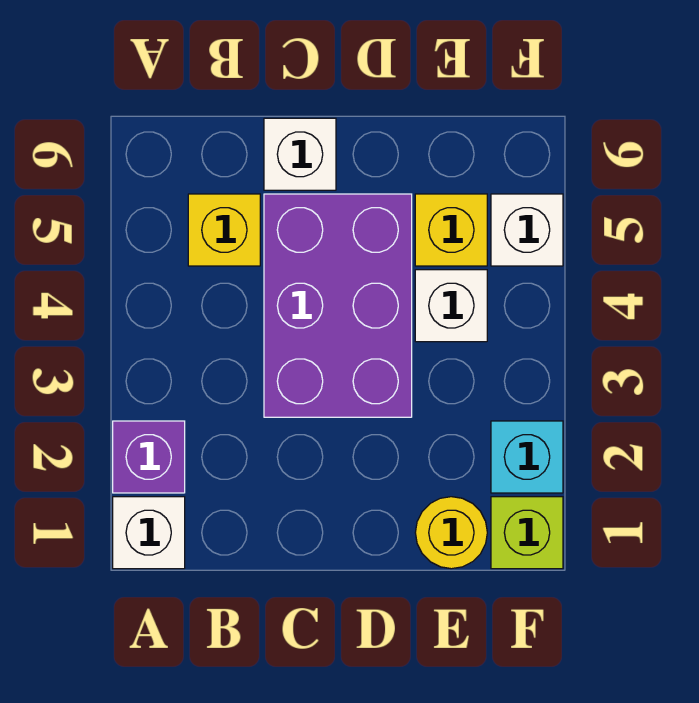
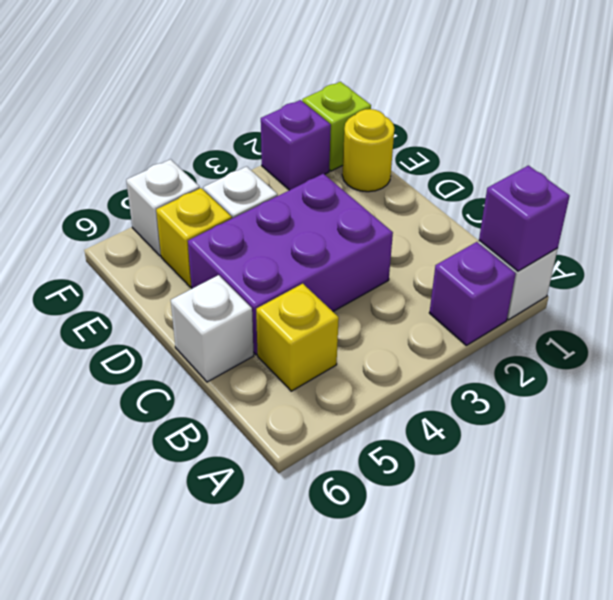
none -> purple brick A1 level 2
cyan brick F2 level 1 -> purple brick F2 level 1

